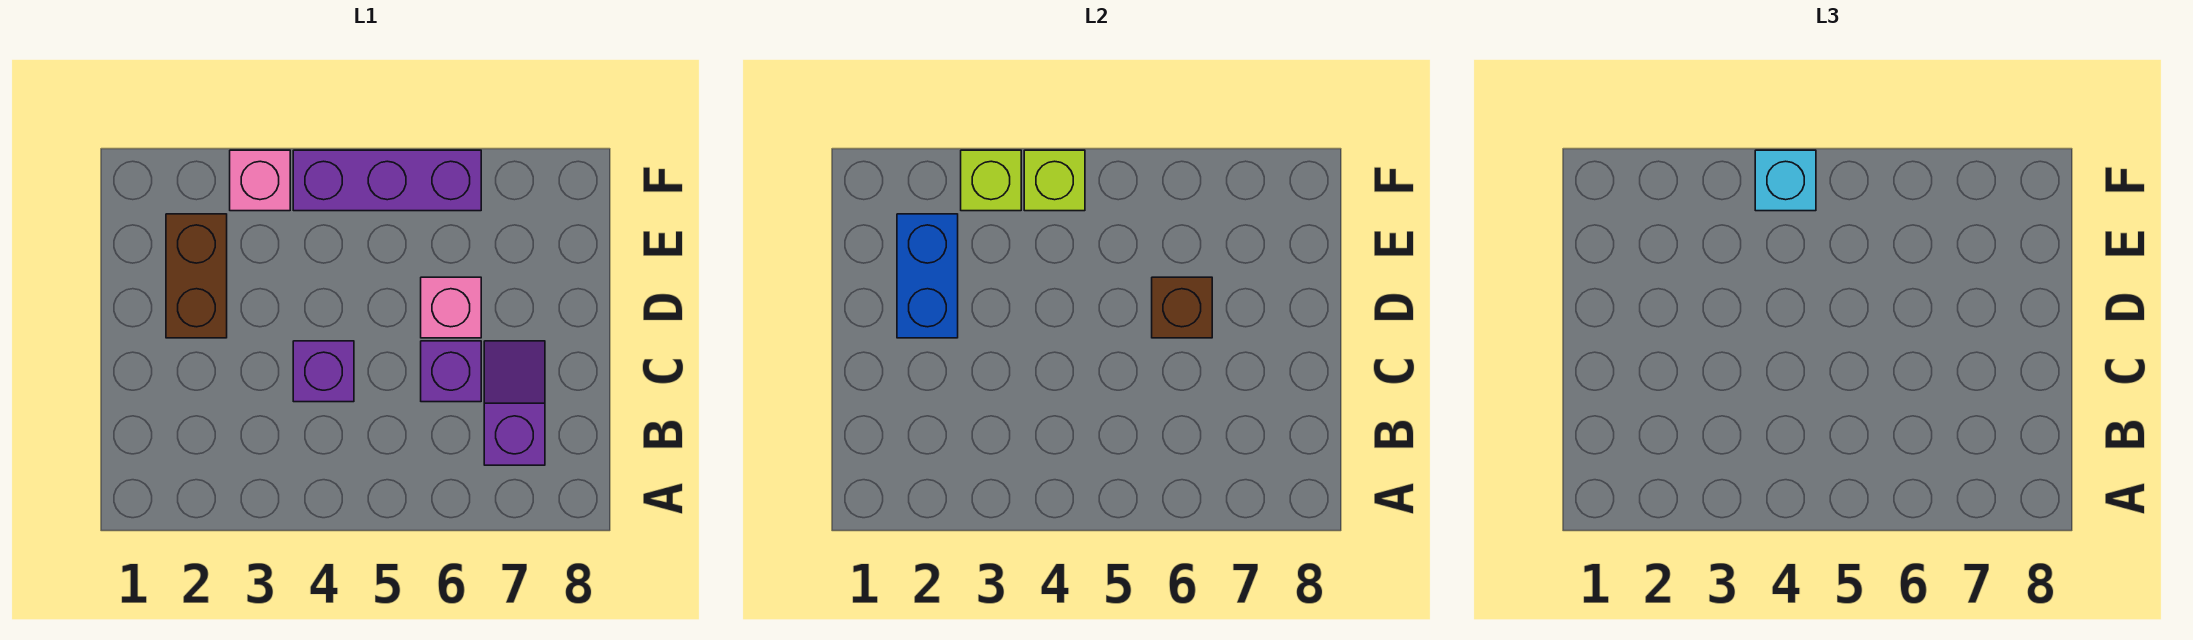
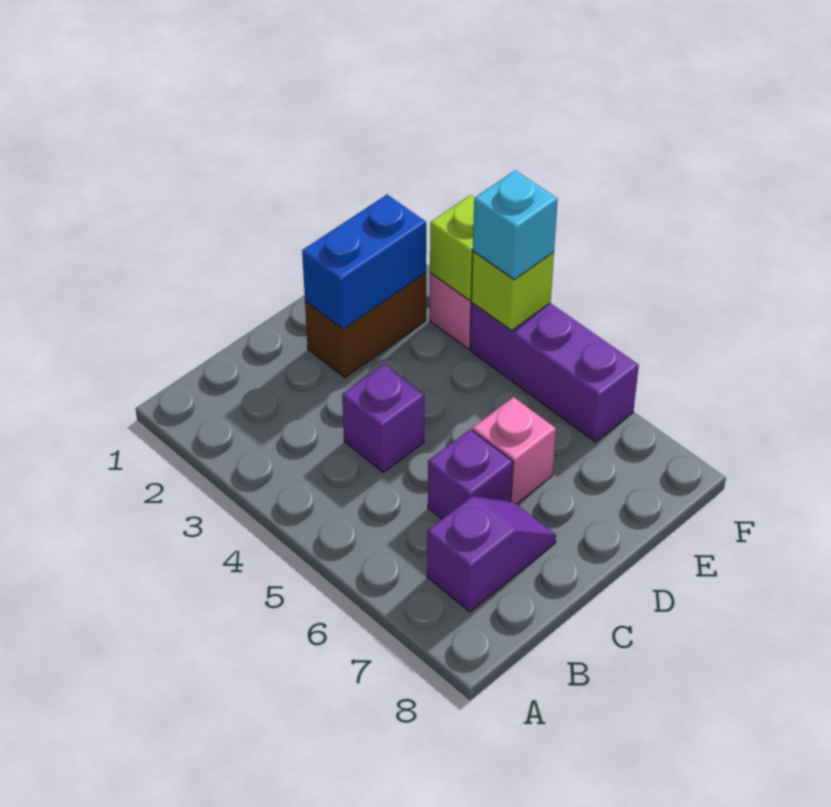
brown brick D6 level 2 -> none

